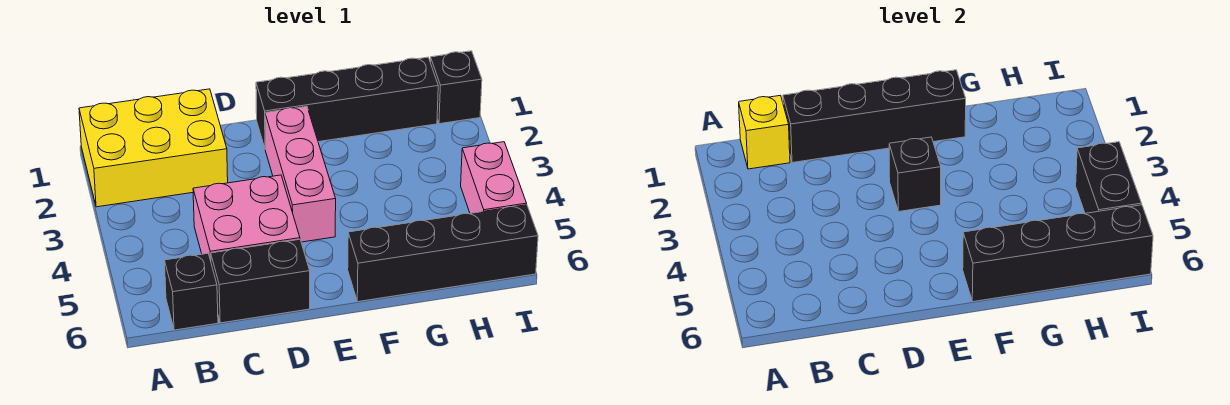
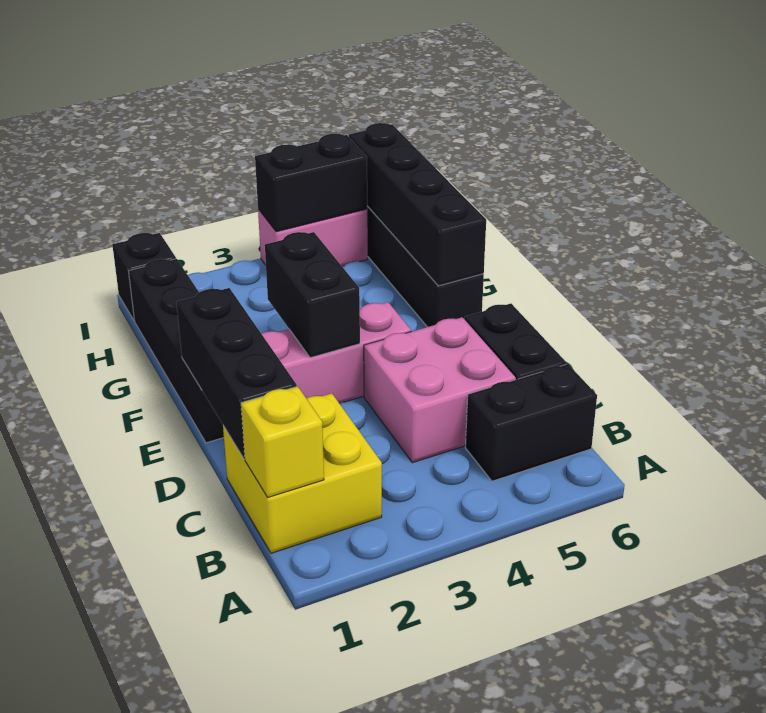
yellow brick A1:C2 level 1 -> yellow brick B1:C2 level 1
black brick B6 level 1 -> black brick B5:B6 level 1
black brick C1:F1 level 2 -> black brick C1:E1 level 2
black brick E3 level 2 -> black brick E3:F3 level 2

